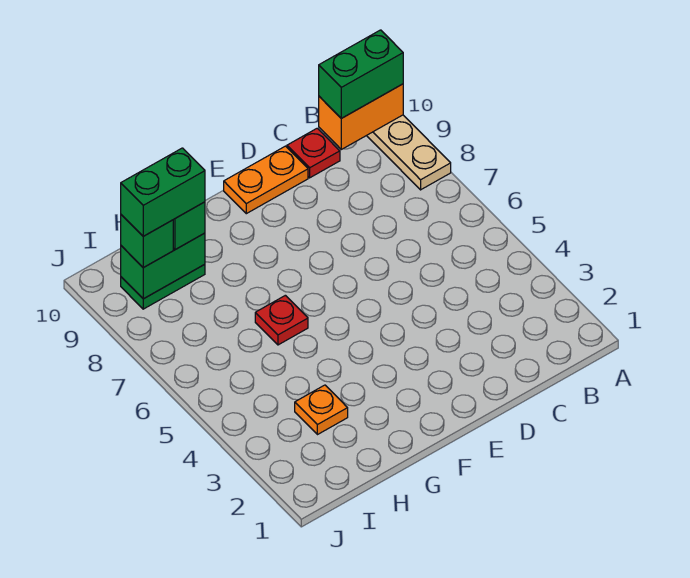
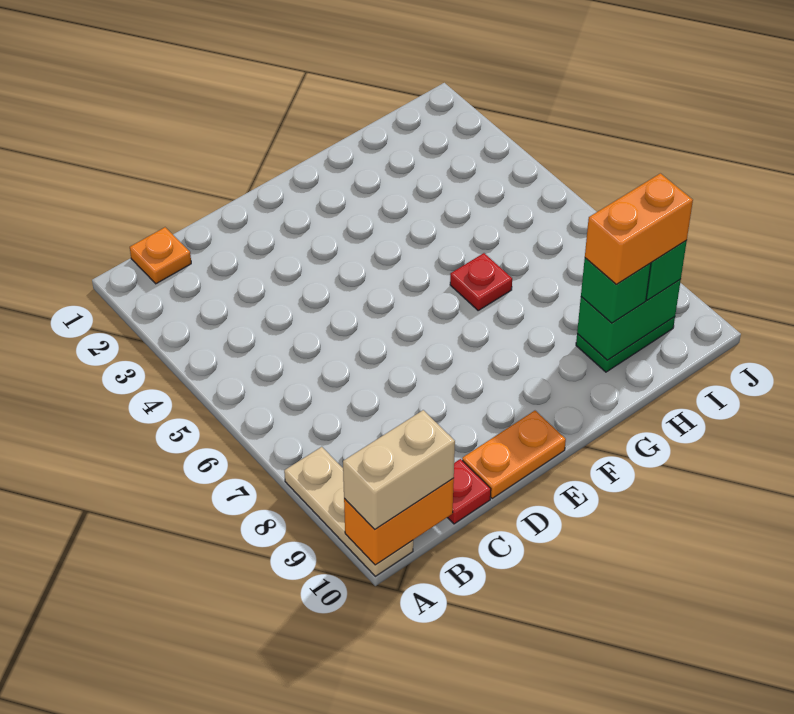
green brick A10:B10 level 3 -> tan brick A10:B10 level 3
orange plate H3 level 1 -> orange plate B1 level 1
green brick H9:I9 level 4 -> orange brick H9:I9 level 4

